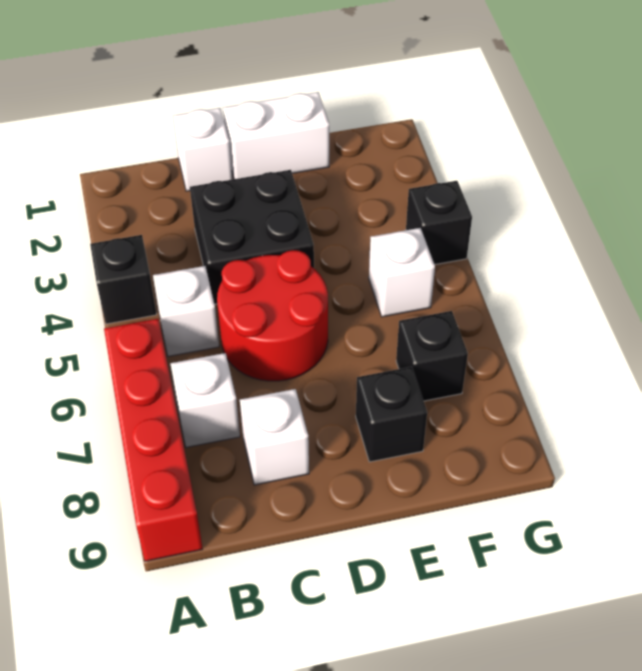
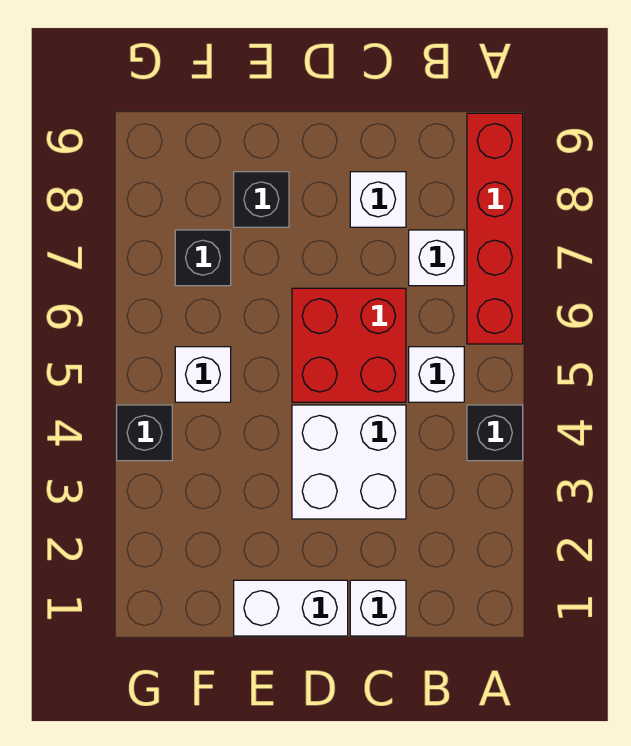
black brick C3:D4 level 1 -> white brick C3:D4 level 1
red round brick C5:D6 level 1 -> red brick C5:D6 level 1

